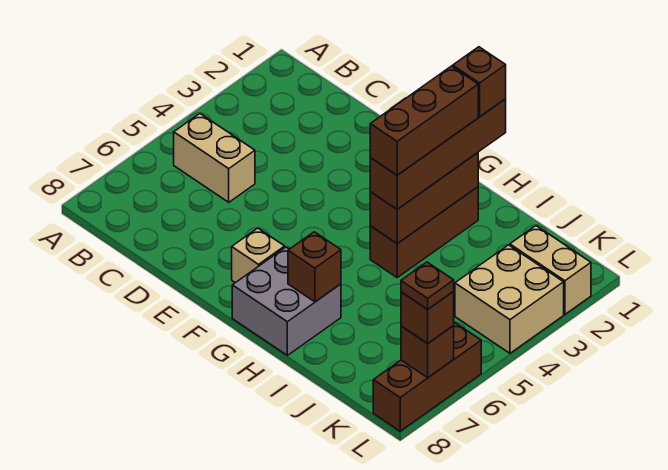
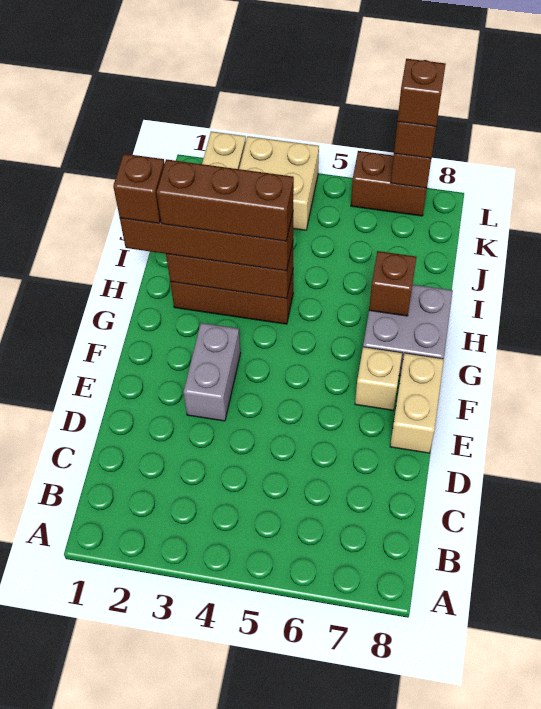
tan brick B5:C5 level 1 -> tan brick E8:F8 level 1
none -> grey brick E3:F3 level 1
brown brick L6:L8 level 1 -> brown brick L6:L7 level 1
brown plate L7 level 4 -> brown brick L7 level 4

